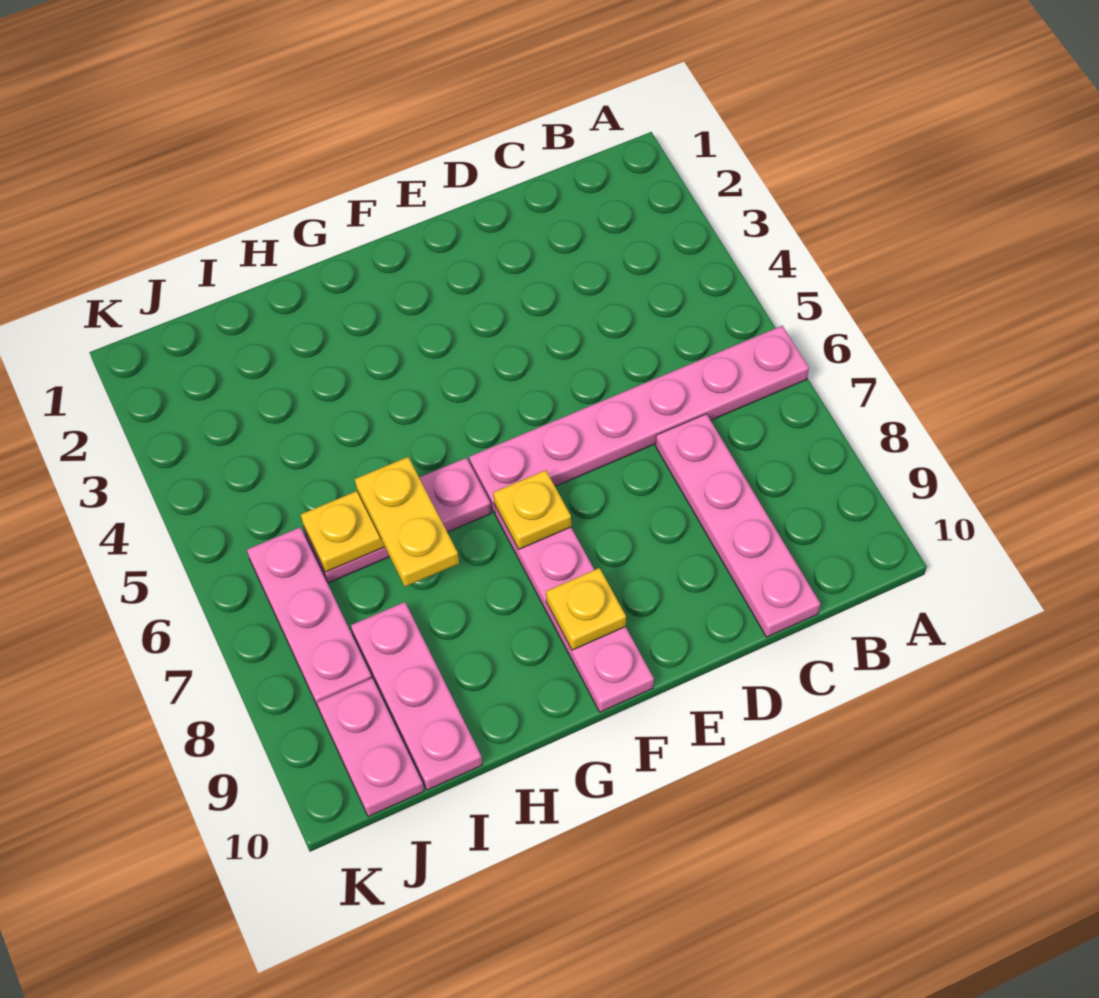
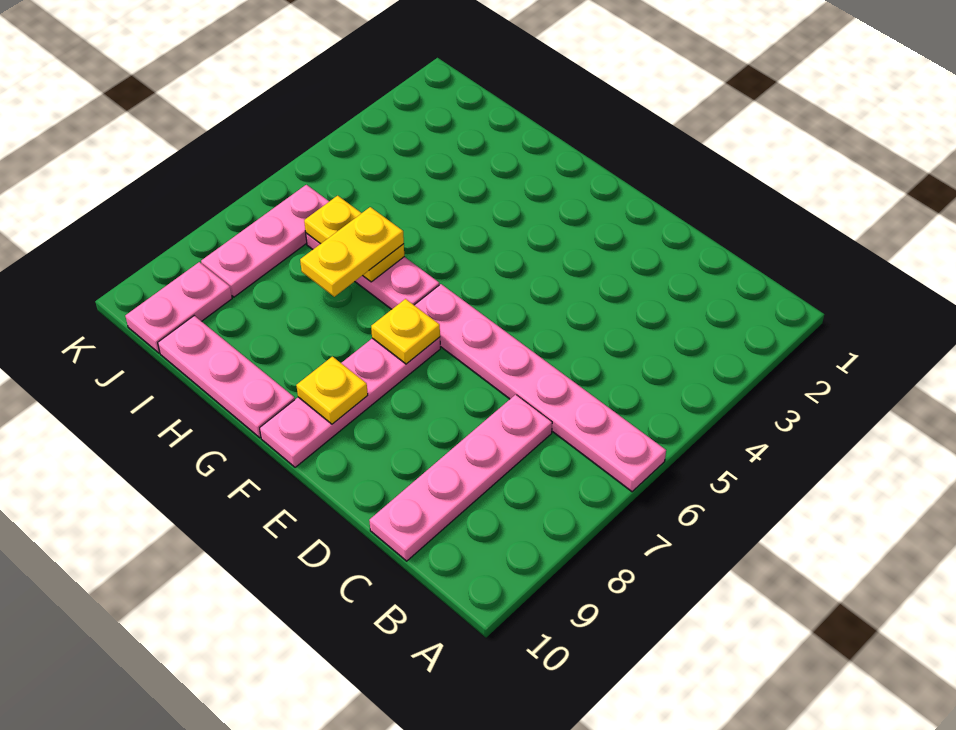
pink plate I8:I10 level 1 -> pink plate G10:I10 level 1

